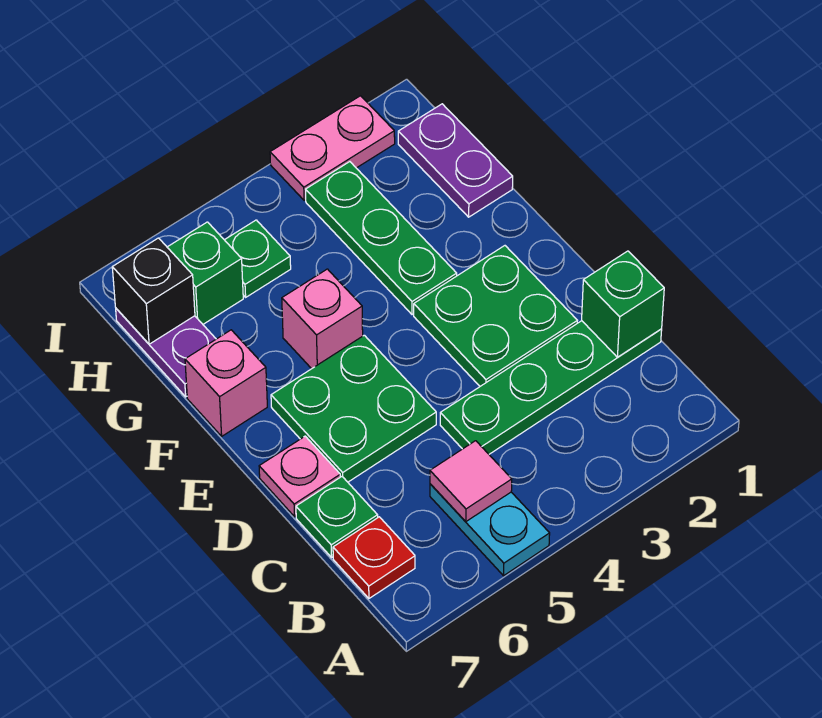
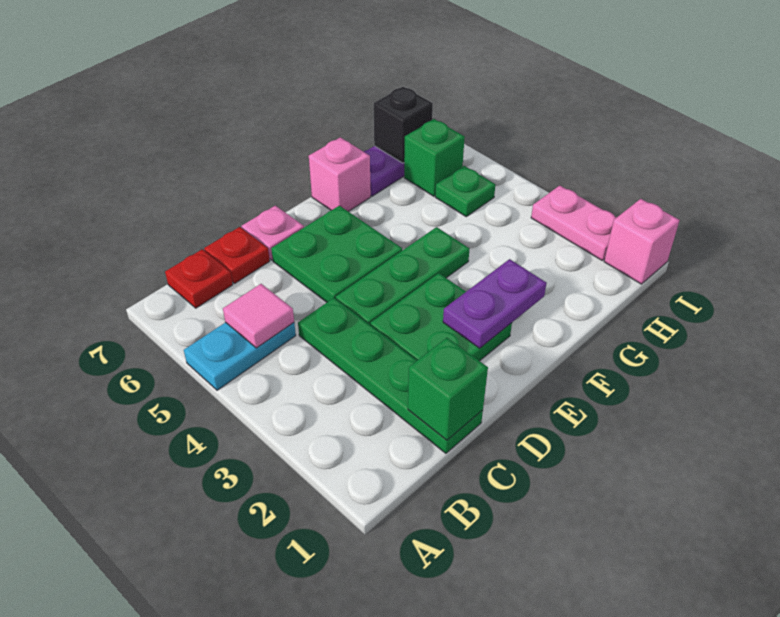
green plate C7 level 1 -> red plate C7 level 1
green plate F3:H3 level 1 -> green plate D4:F4 level 1
pink brick F5 level 1 -> pink brick I1 level 1
purple plate G1:H1 level 1 -> purple plate E2:F2 level 2

